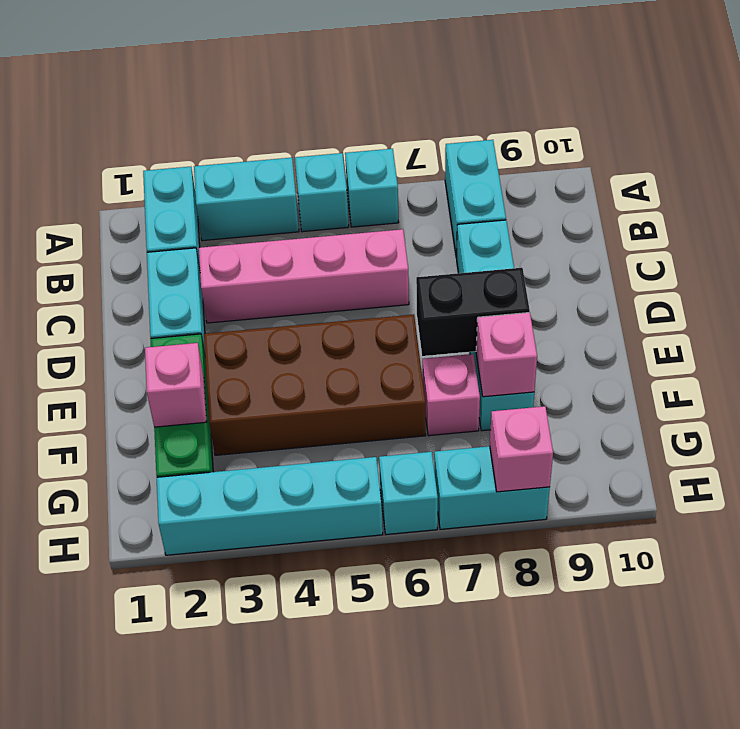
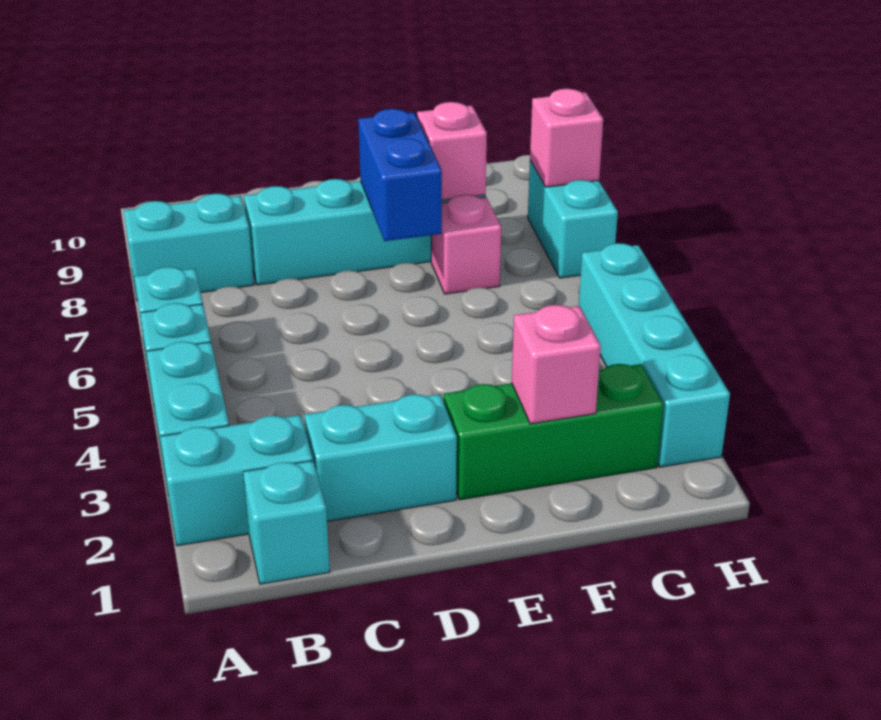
pink brick C3:C6 level 1 -> none
brown brick E3:F6 level 1 -> none
black brick E7:E8 level 2 -> blue brick E7:E8 level 2
cyan brick H6 level 1 -> cyan brick B1 level 1

